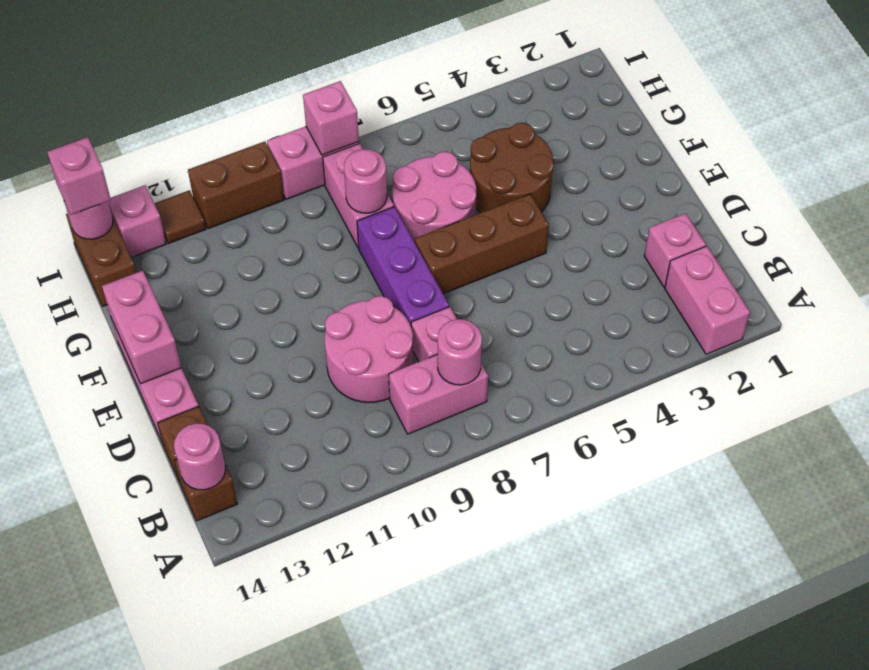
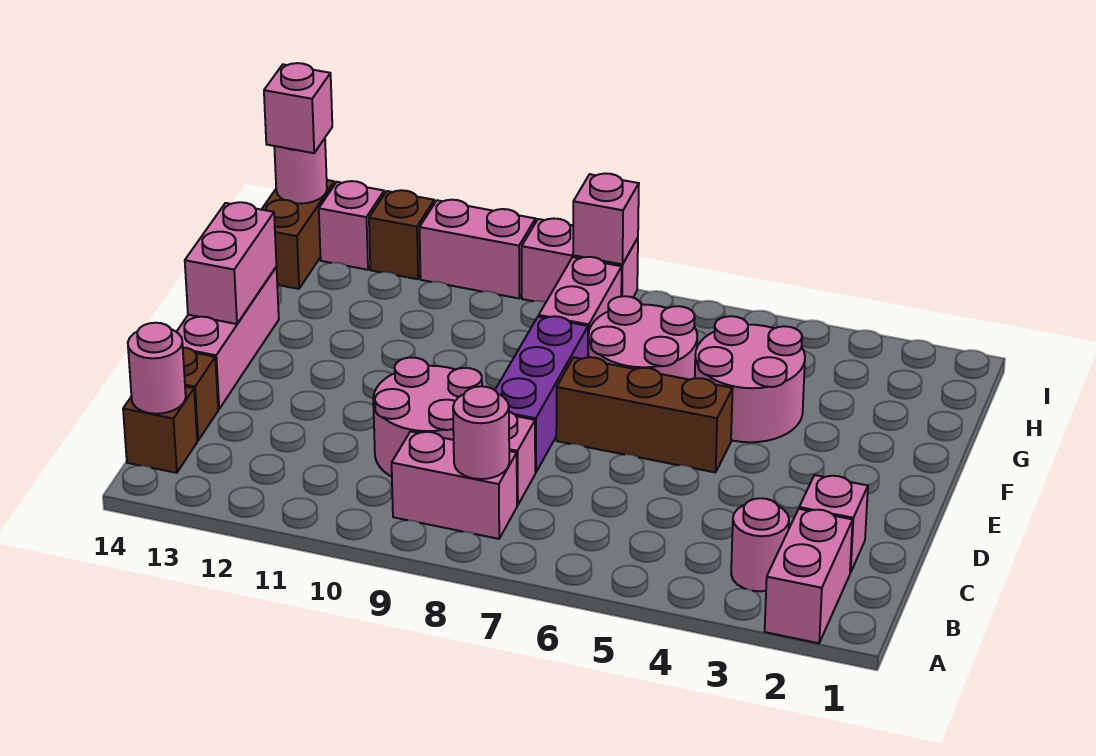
brown round brick F4:G5 level 1 -> pink round brick F4:G5 level 1
pink round brick G8 level 2 -> pink round brick B3 level 1
brown brick I10:I11 level 1 -> pink brick I10:I11 level 1
brown tile I12 level 1 -> brown brick I12 level 1

